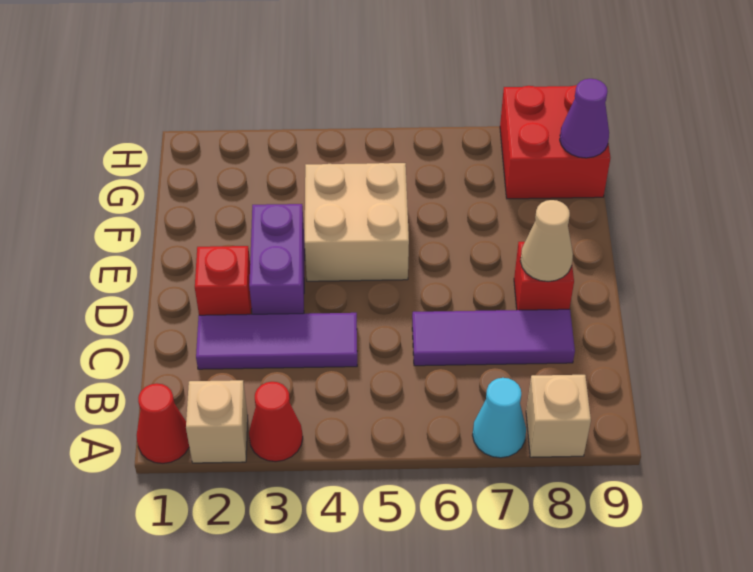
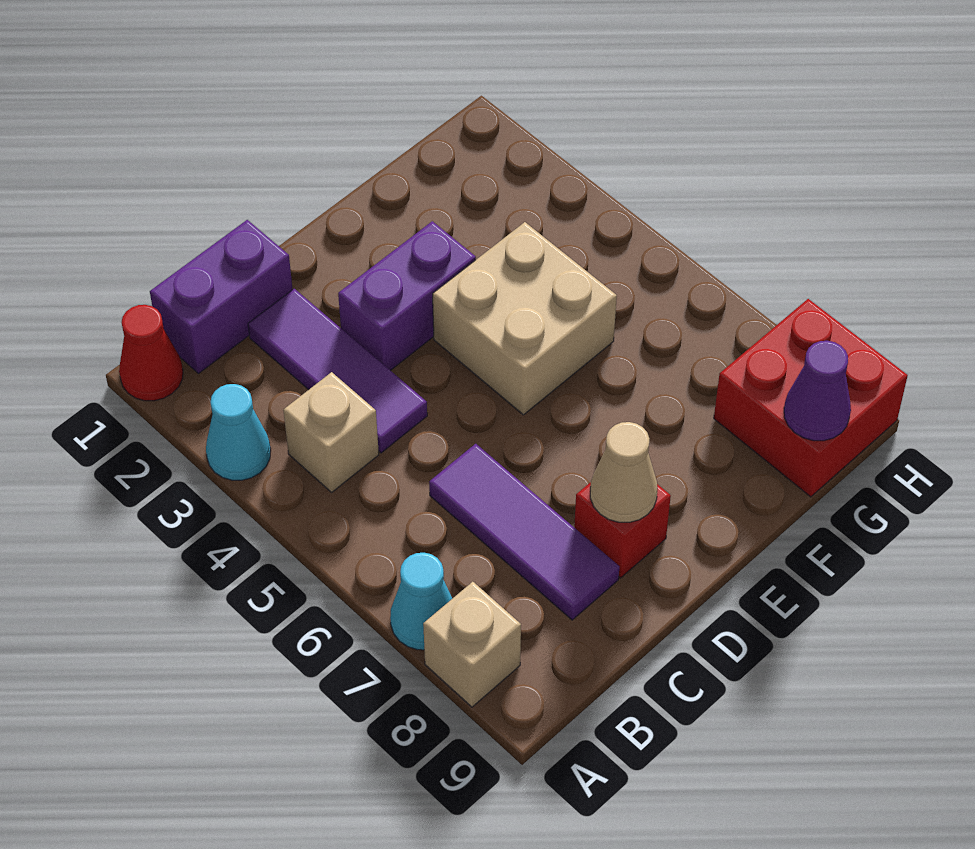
tan brick A2 level 1 -> tan brick B4 level 1
red cone A3 level 1 -> cyan cone A3 level 1
none -> purple brick B1:C1 level 1
red brick D2 level 1 -> none

